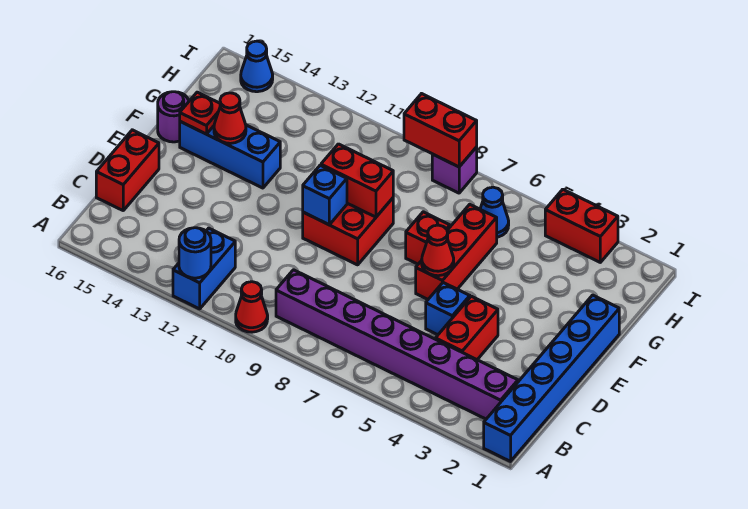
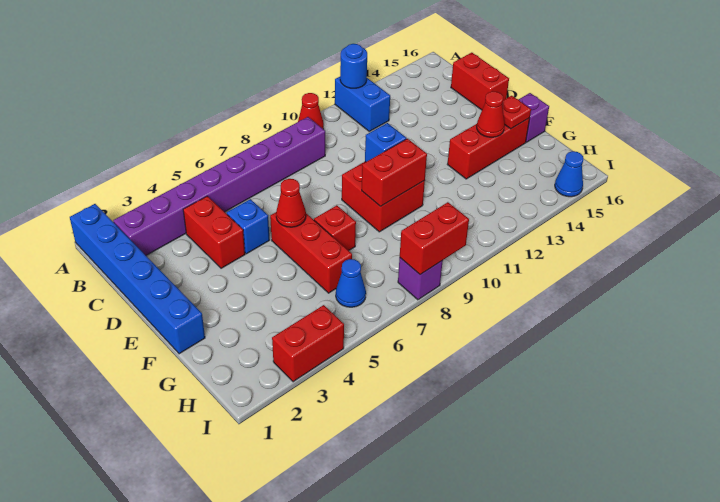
blue brick F13:F15 level 1 -> red brick F13:F15 level 1
purple round brick F16 level 1 -> purple brick F16 level 1

